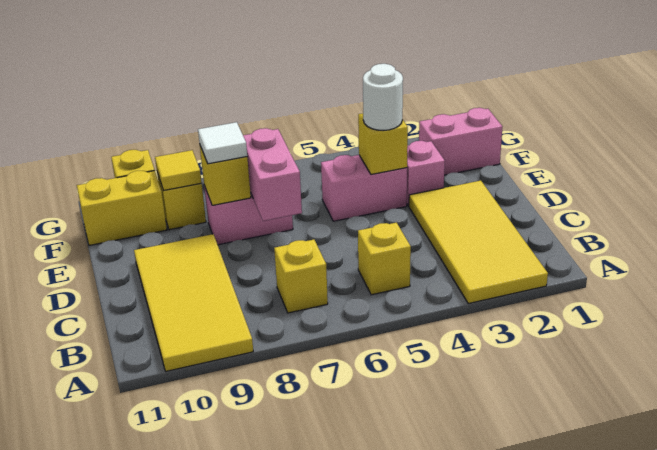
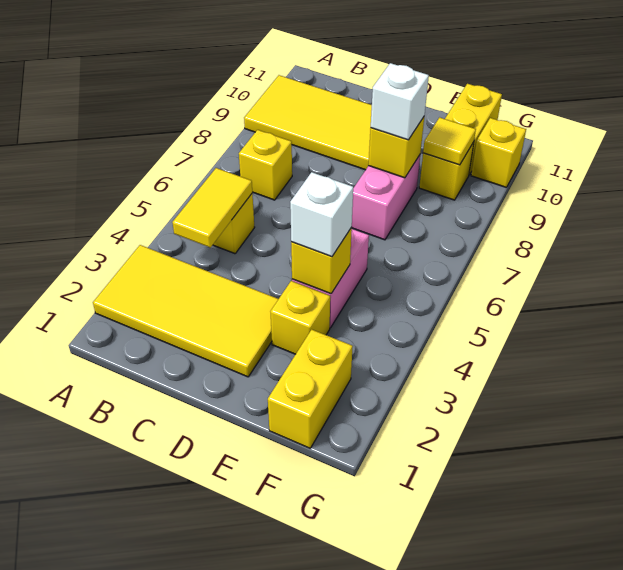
none -> yellow tile B4:B5 level 2
pink brick D7:E7 level 2 -> none
pink brick E3 level 1 -> yellow brick E3 level 1
white round brick E4 level 3 -> white brick E4 level 3
white tile E8 level 3 -> white brick E8 level 3
pink brick F1:F2 level 1 -> yellow brick F1:F2 level 1

